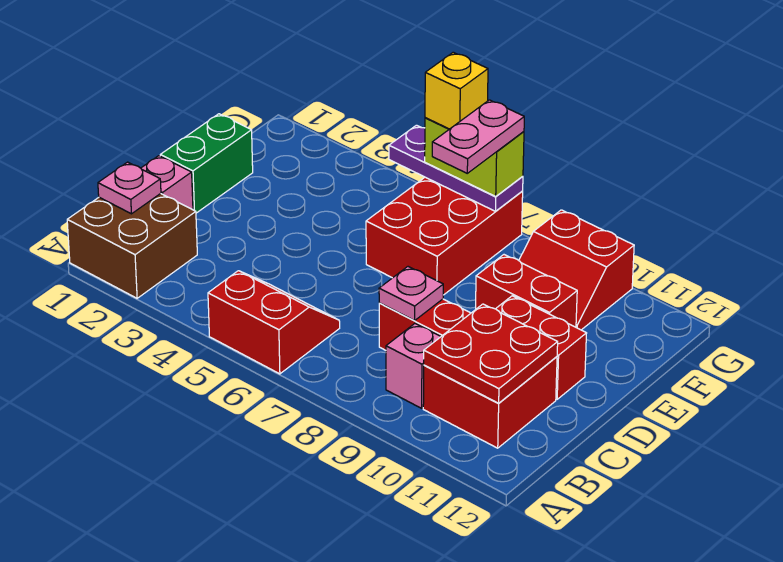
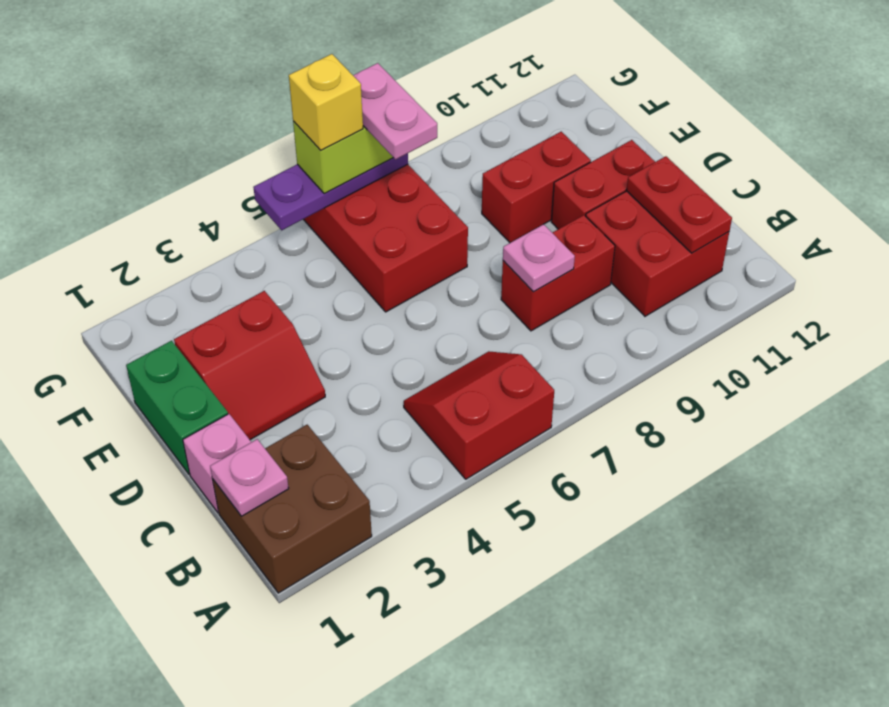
pink brick B9 level 1 -> none
red plate B10:C11 level 2 -> red plate B11:C11 level 2
red slope F9:G10 level 1 top G -> red slope D2:E3 level 1 top E

